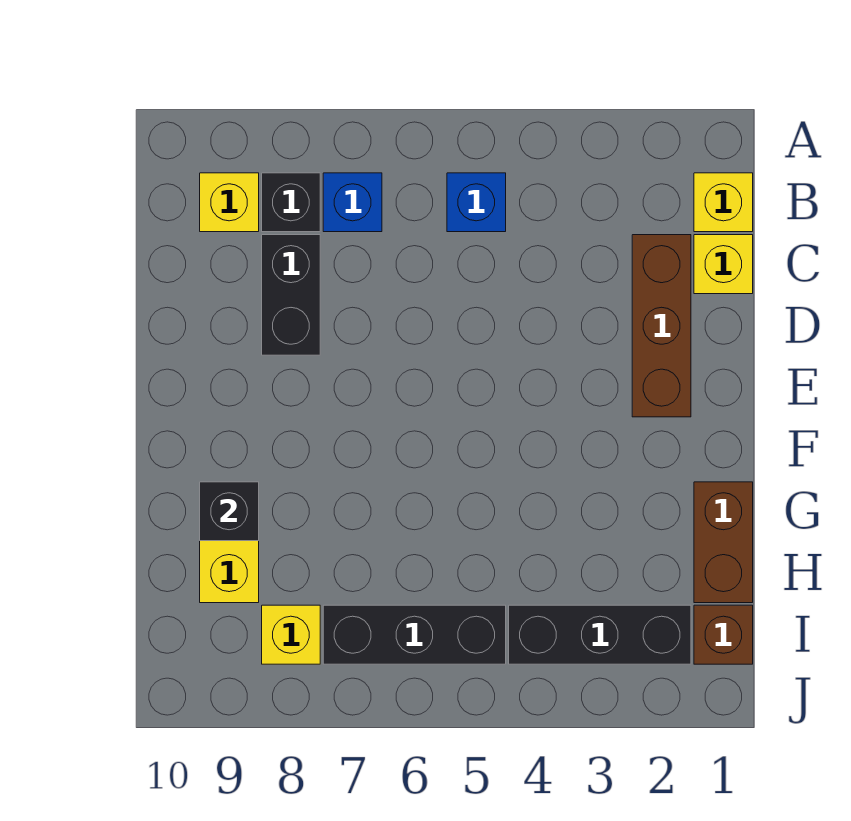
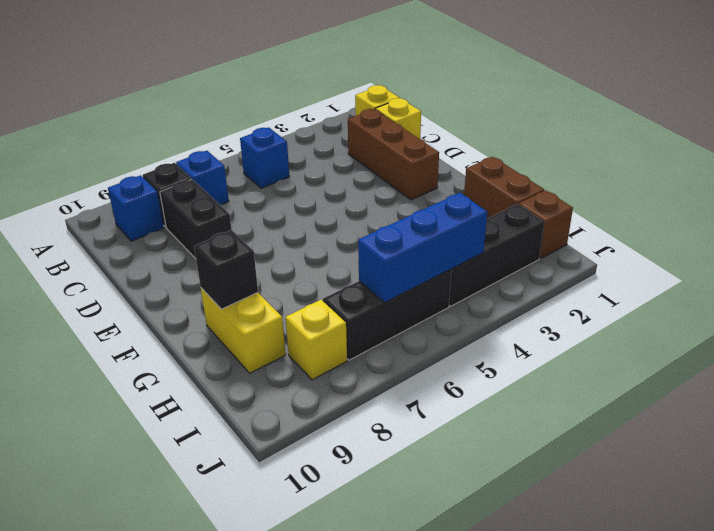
yellow brick B9 level 1 -> blue brick B9 level 1
none -> blue brick I4:I6 level 2

